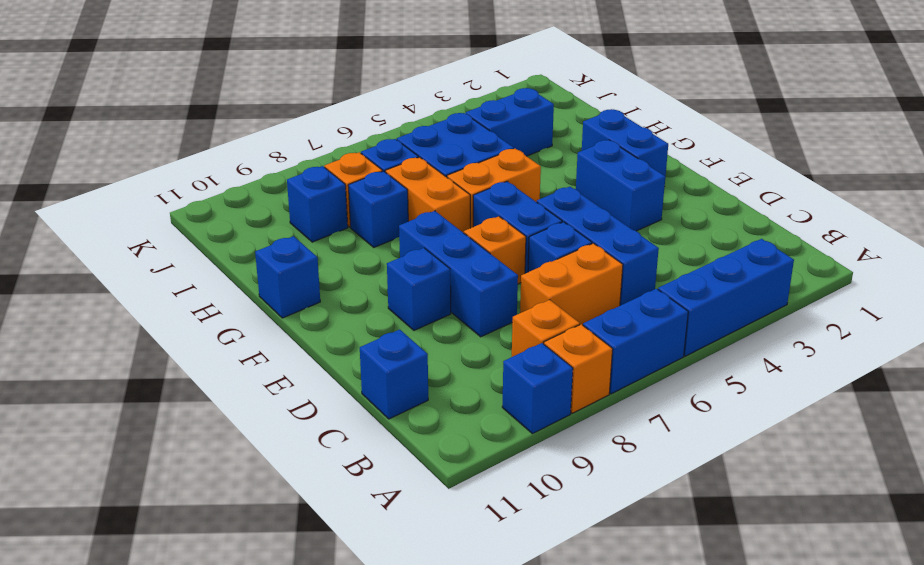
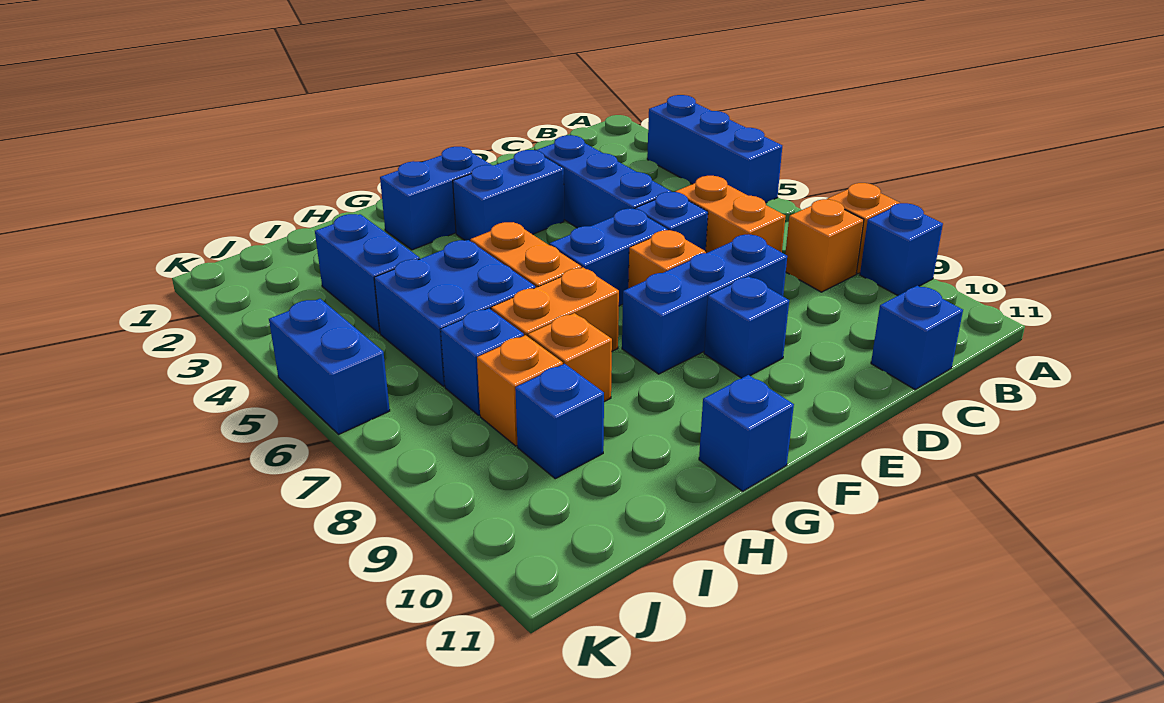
blue brick A6:A7 level 1 -> blue brick K5:K6 level 1
blue brick C5:E5 level 1 -> blue brick D3:D5 level 1
blue brick H8 level 1 -> orange brick H8 level 1

